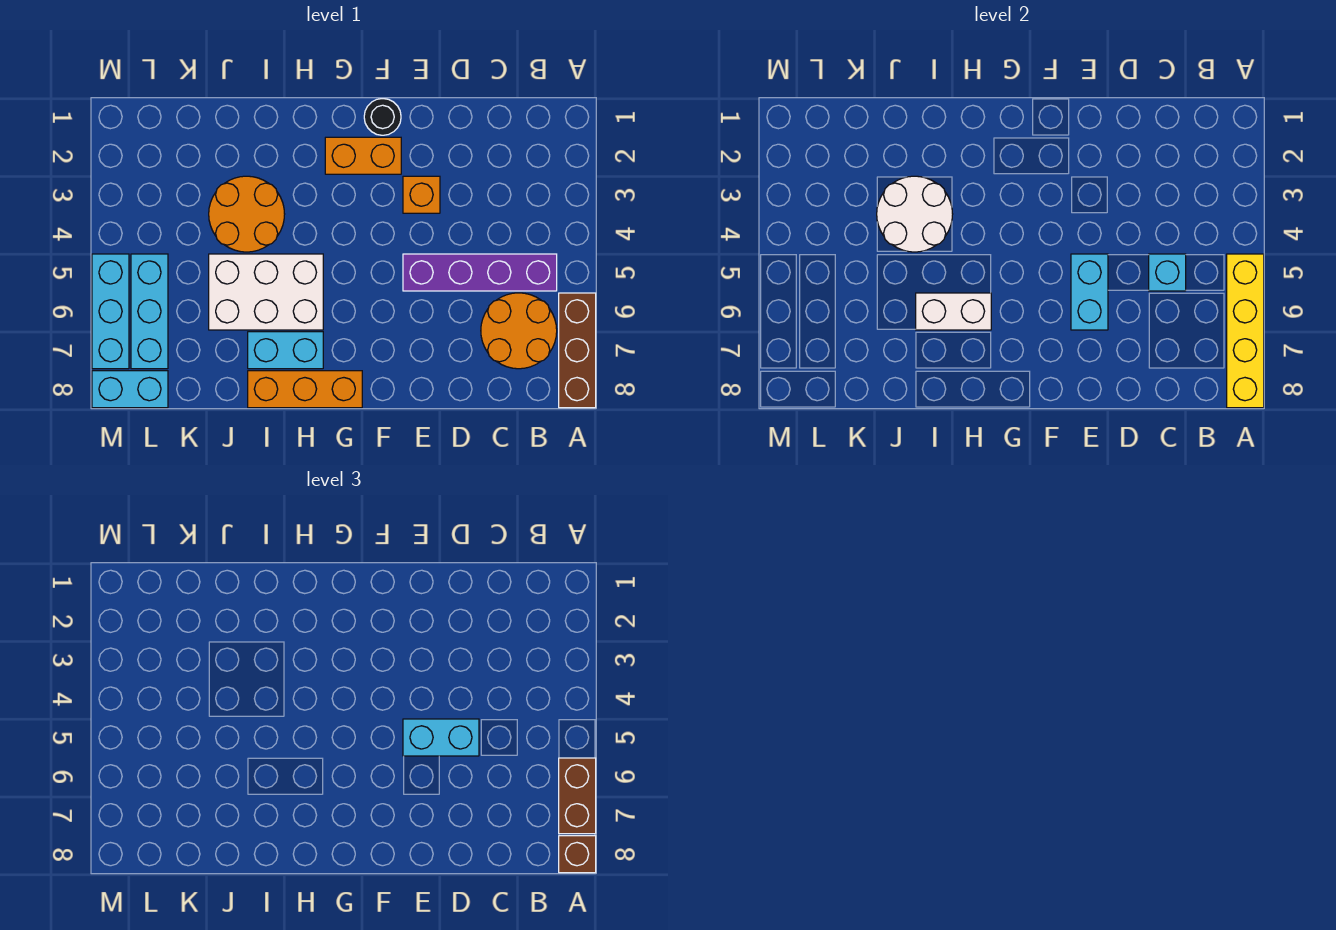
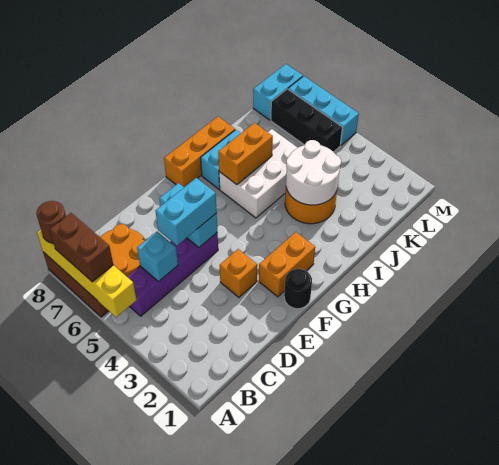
brown brick A8 level 3 -> brown round brick A8 level 3
white brick H6:I6 level 2 -> orange brick H6:I6 level 2
cyan brick L5:L7 level 1 -> black brick L5:L7 level 1

